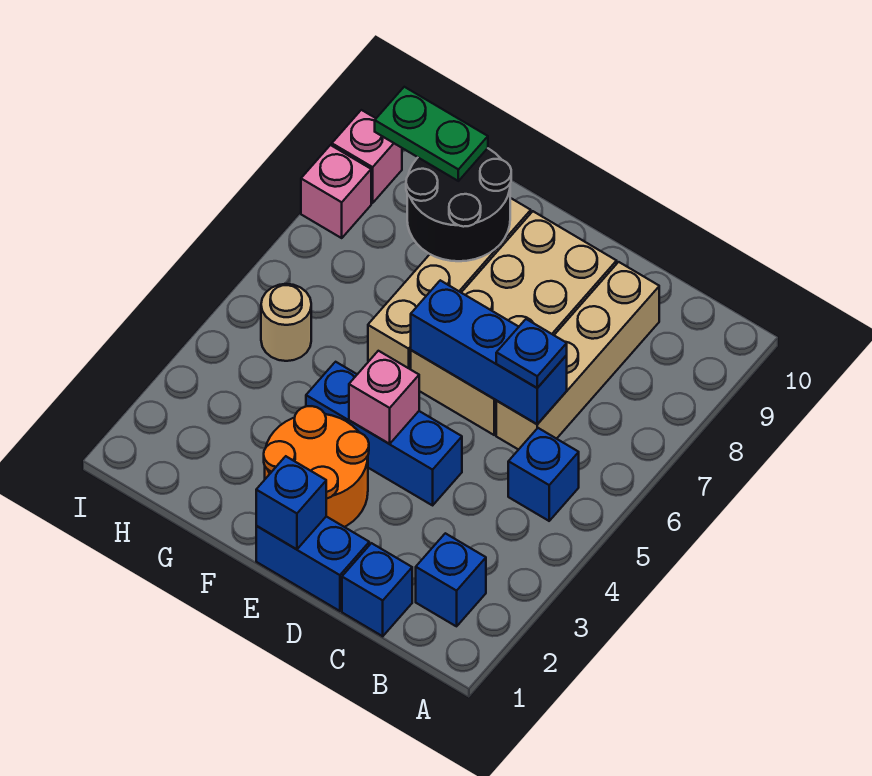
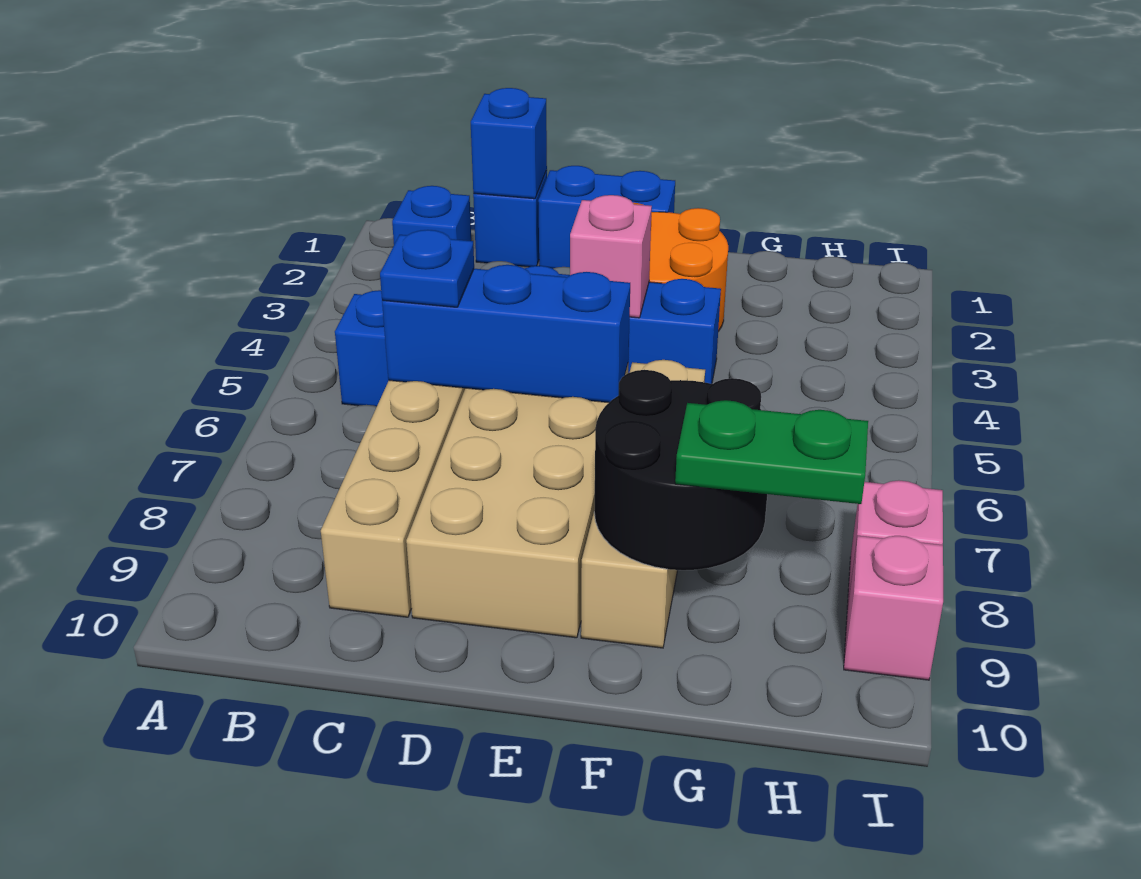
blue brick E1 level 2 -> blue brick C1 level 2
tan round brick H5 level 1 -> none

